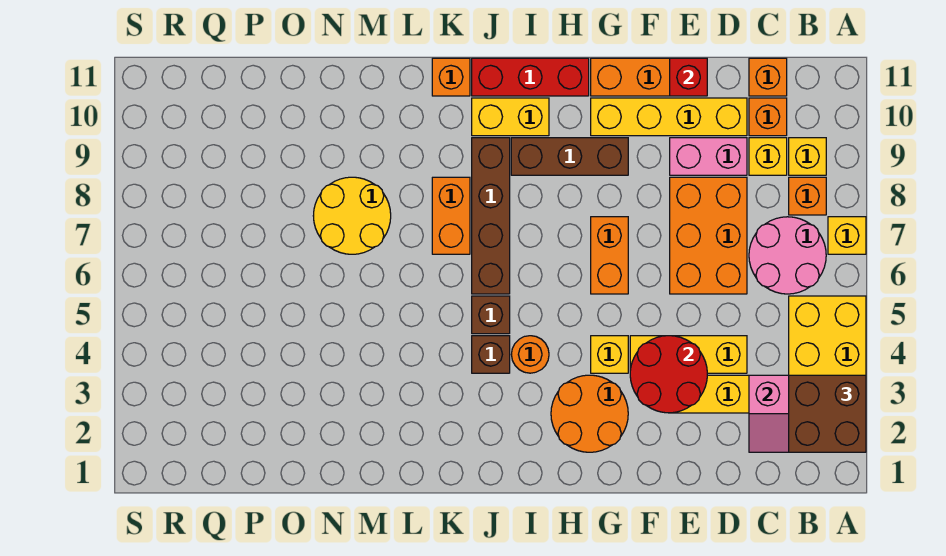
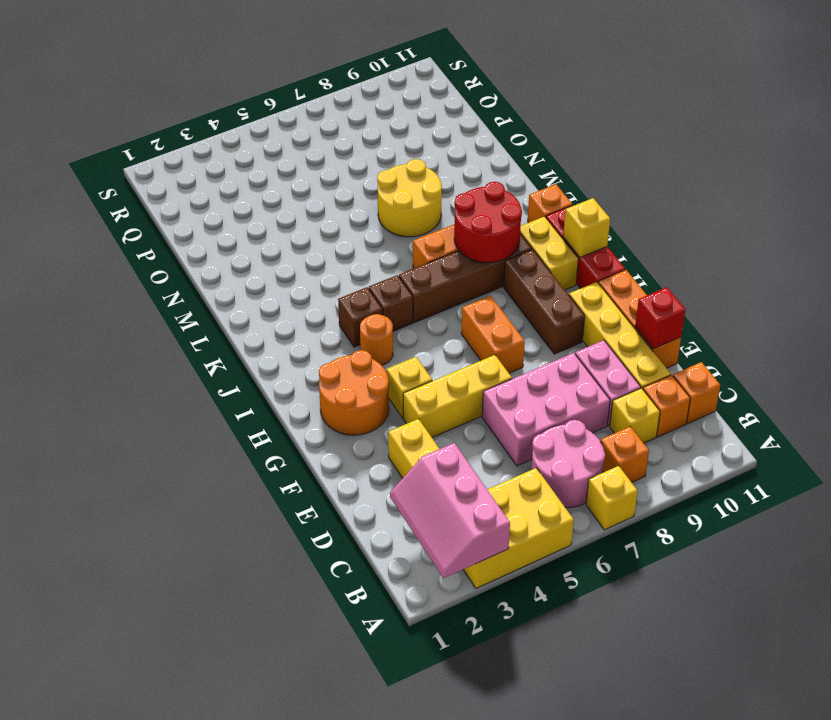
brown brick A2:B3 level 3 -> none
yellow brick B9 level 1 -> yellow brick I11 level 2
yellow brick D4:F4 level 1 -> yellow brick F4:F6 level 1
orange brick D6:E8 level 1 -> pink brick D6:E8 level 1
red round brick E3:F4 level 2 -> red round brick J8:K9 level 2
orange brick G6:G7 level 1 -> orange brick G7:H7 level 1

